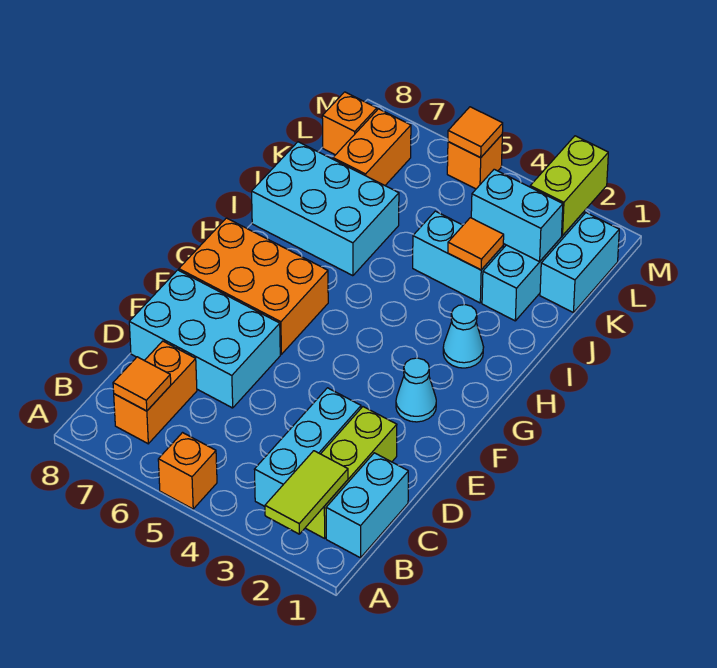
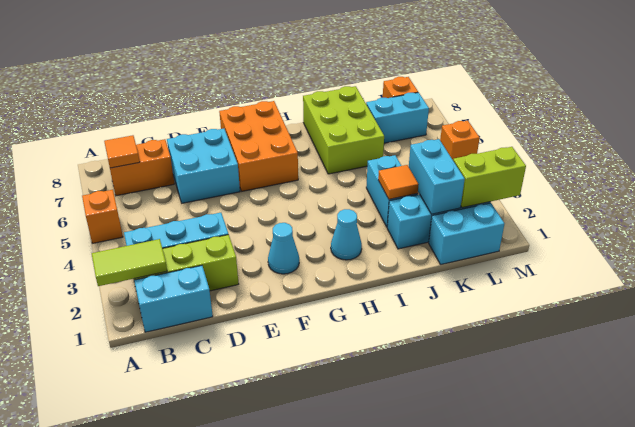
cyan brick D6:E8 level 1 -> cyan brick D6:E7 level 1
cyan brick I6:J8 level 1 -> lime brick I6:J8 level 1
orange brick K7:L7 level 1 -> cyan brick K7:L7 level 1
orange tile M5 level 2 -> none

